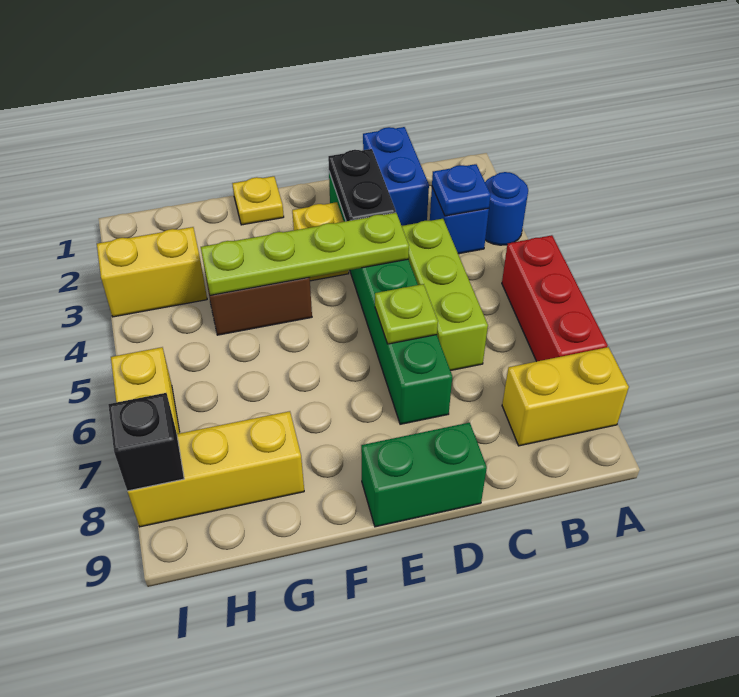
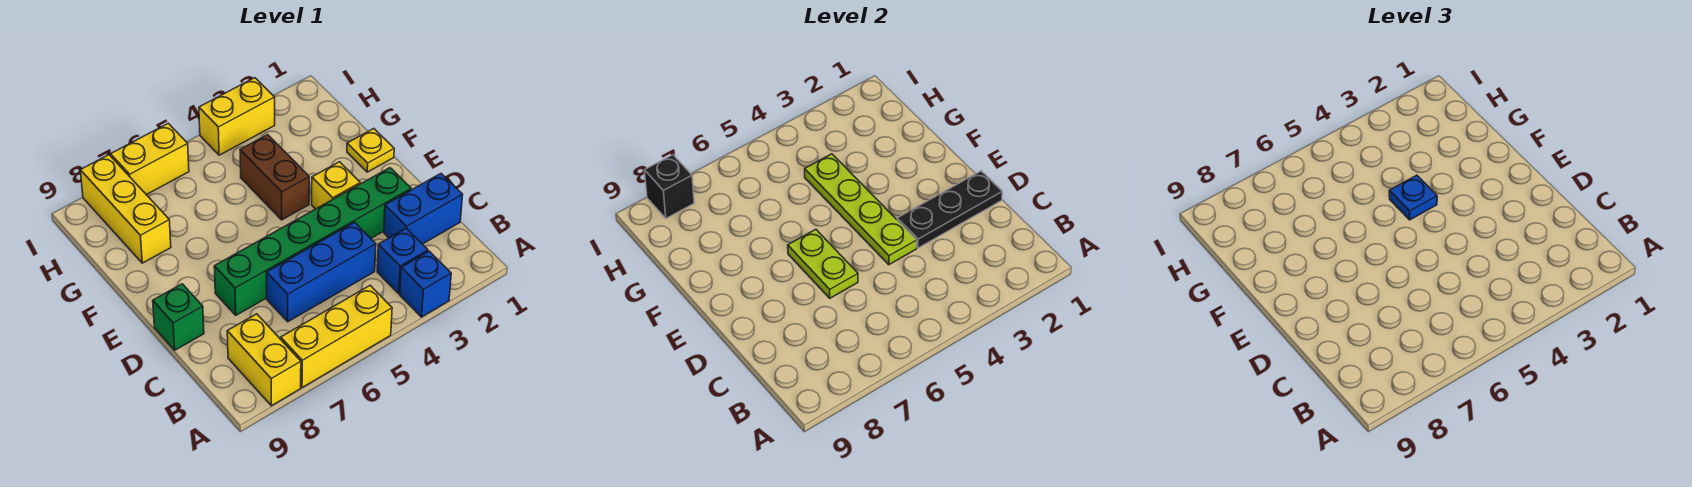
blue round brick A3 level 1 -> blue brick A3 level 1
red brick A5:A7 level 1 -> yellow brick A5:A7 level 1
blue plate B3 level 2 -> blue plate F4 level 3
lime brick C4:C6 level 1 -> blue brick C4:C6 level 1
black plate D2:D3 level 2 -> black plate D1:D3 level 2
lime plate D6 level 2 -> lime plate D6:E6 level 2
green brick D9:E9 level 1 -> green brick D9 level 1
yellow brick H3:I3 level 1 -> yellow brick I3:I4 level 1

